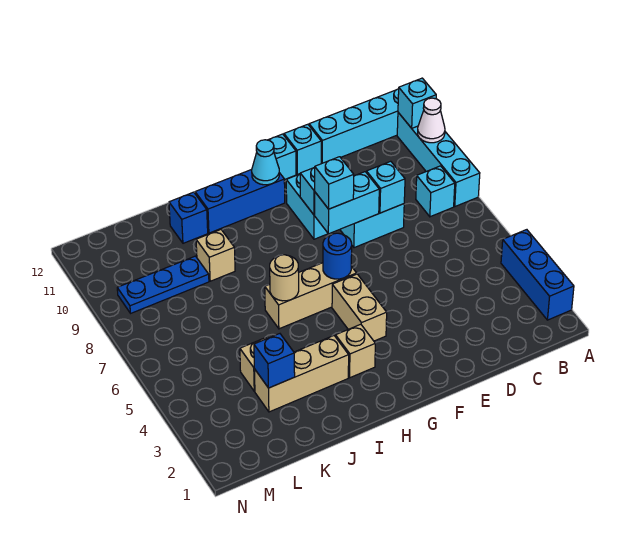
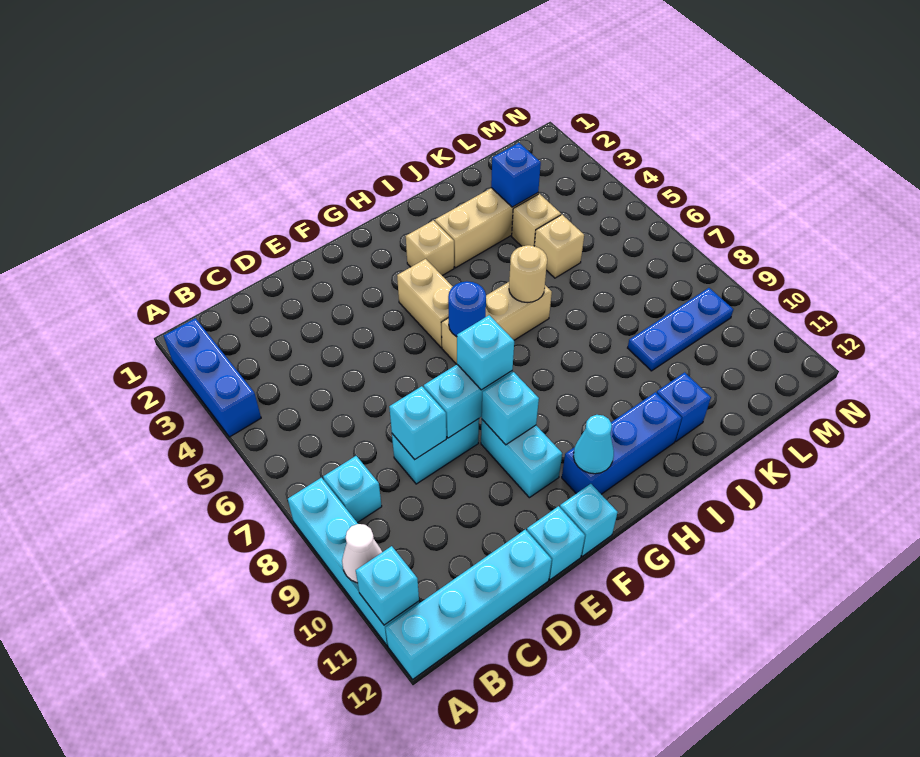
tan brick J9 level 1 -> tan brick K5 level 1

